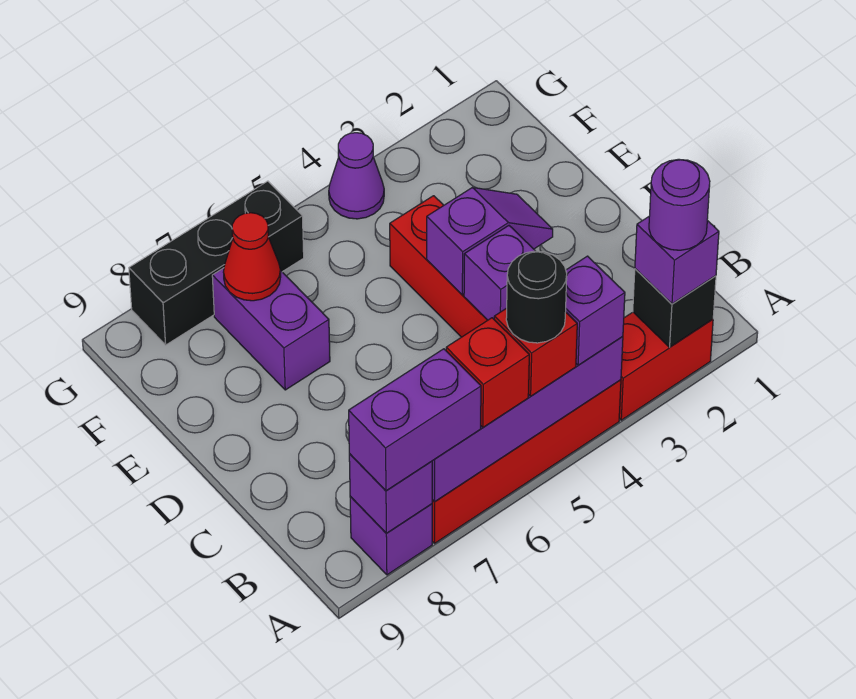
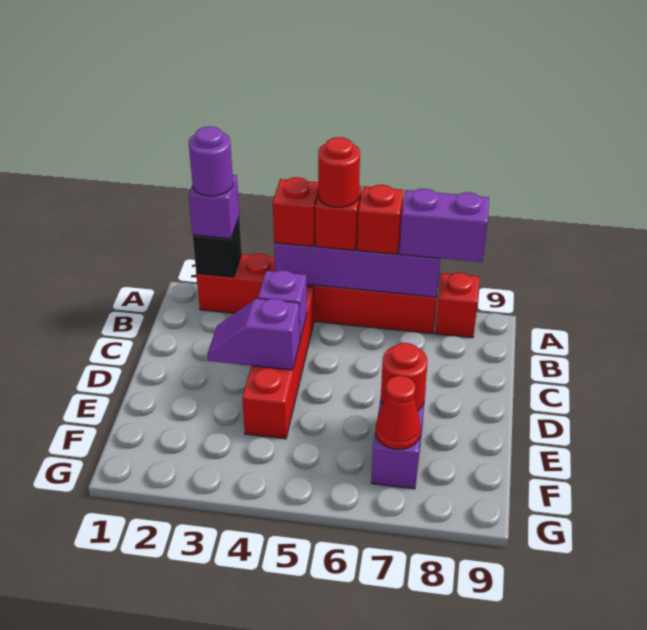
purple brick A4 level 3 -> red brick A4 level 3
black round brick A5 level 4 -> red round brick A5 level 4
purple brick A8 level 1 -> red brick A8 level 1
purple brick A8 level 2 -> none
none -> red round brick E7 level 2
purple cone G4 level 1 -> none
black brick G6:G8 level 1 -> none

